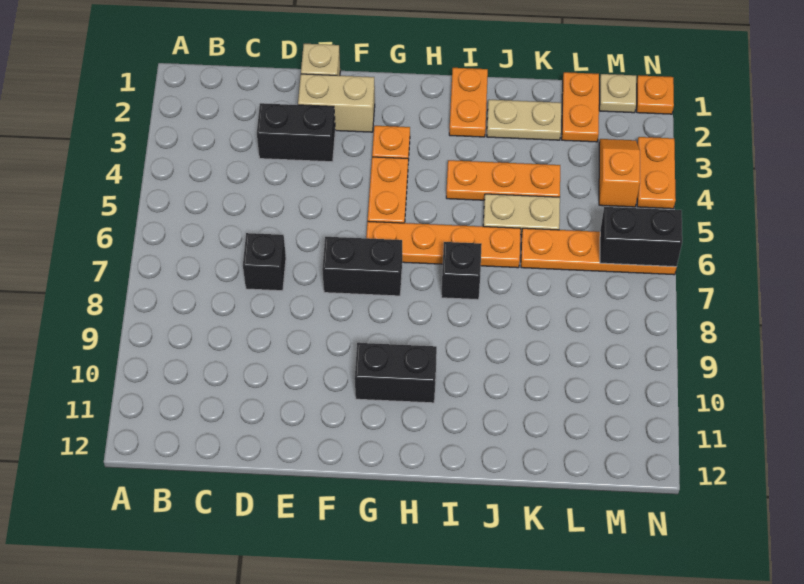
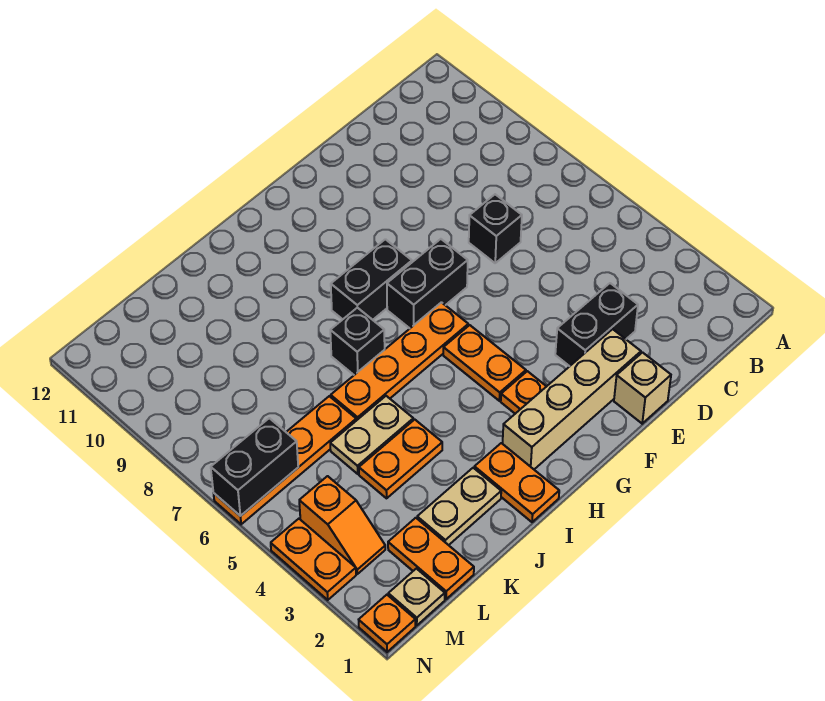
tan brick E2:F2 level 1 -> tan brick E2:H2 level 1
black brick G10:H10 level 1 -> black brick G8:H8 level 1
orange plate I4:K4 level 1 -> orange plate J4:K4 level 1

